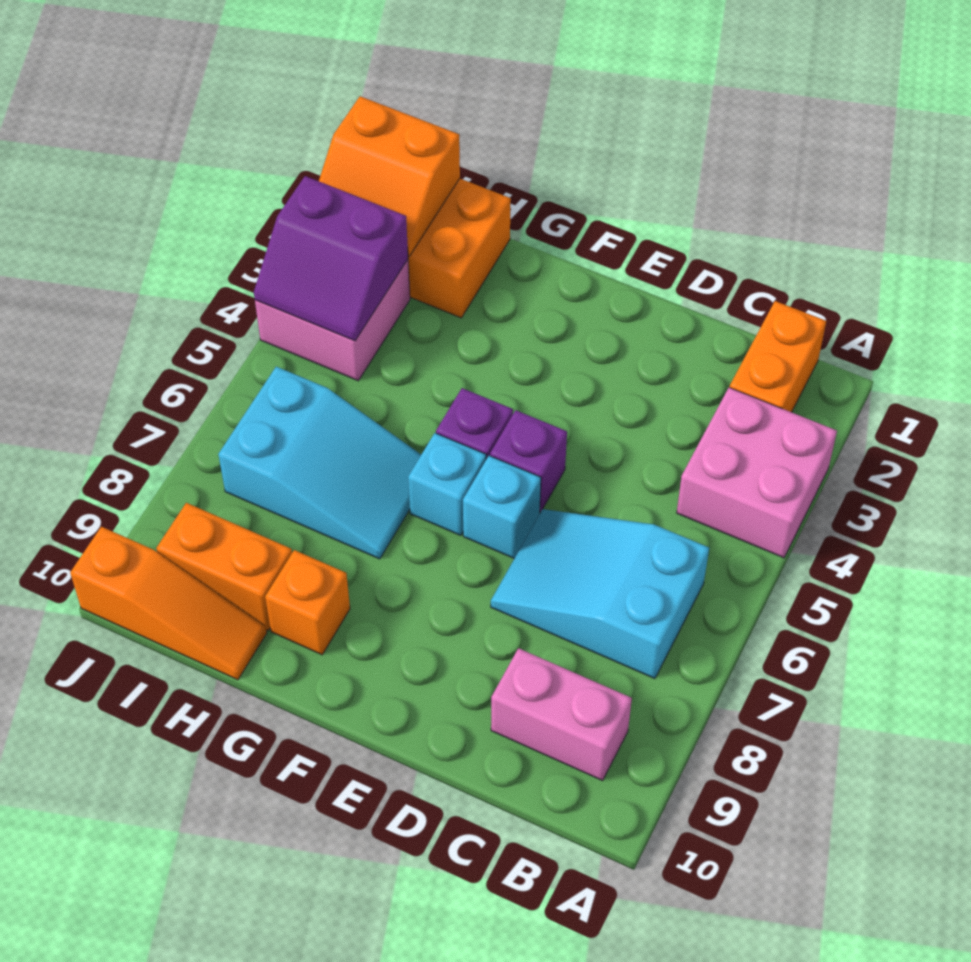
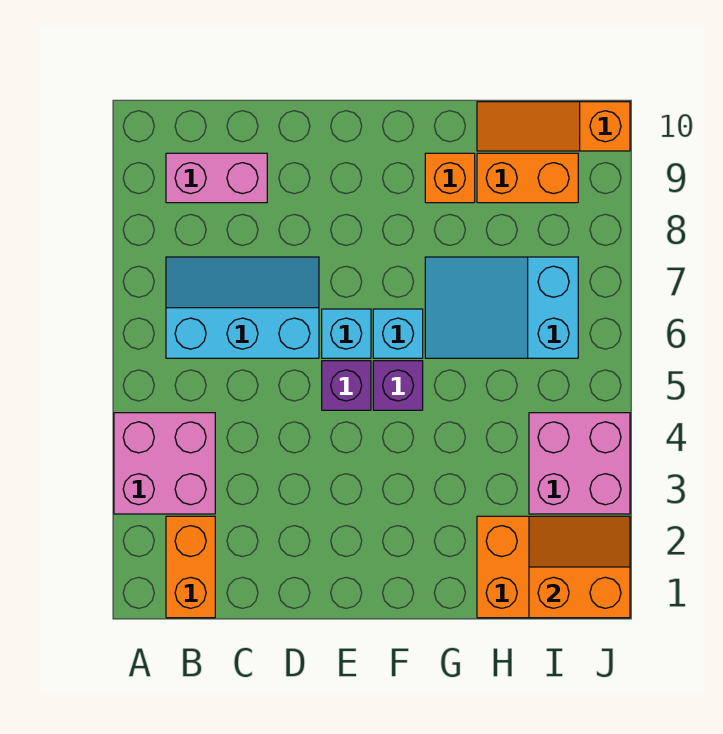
cyan slope B6:D7 level 1 top B -> cyan slope B6:D7 level 1 top 6
purple slope I3:J4 level 2 top 3 -> none

